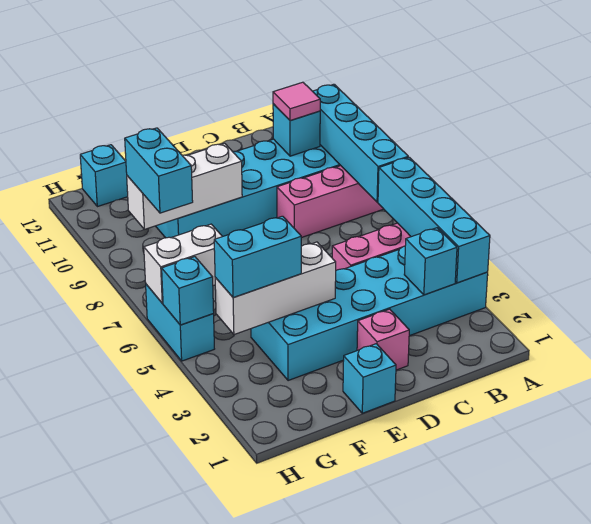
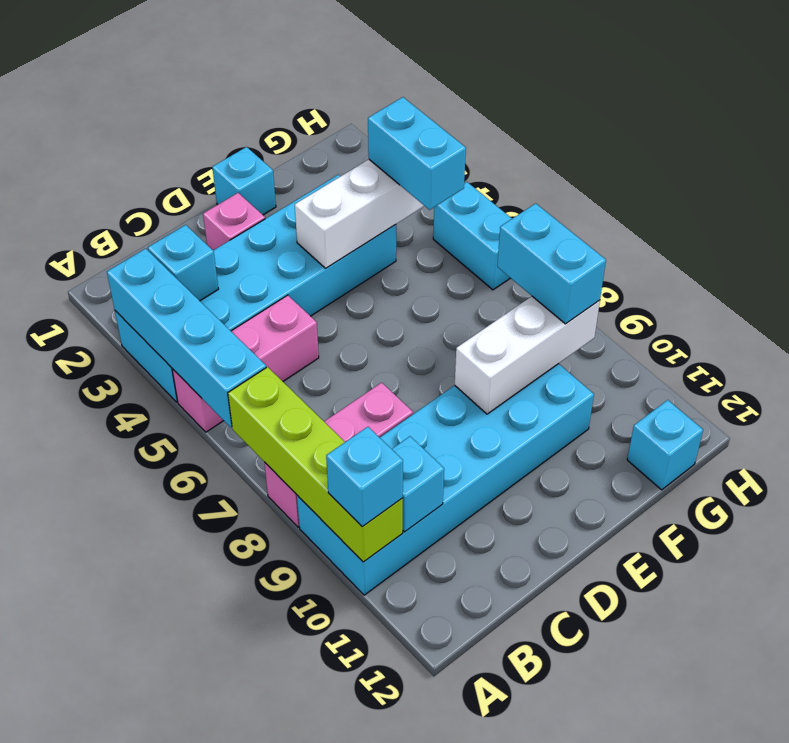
cyan brick A7:A10 level 2 -> lime brick A7:A10 level 2
pink tile B10 level 3 -> none
cyan brick F4:G4 level 3 -> cyan brick G4:G5 level 3
white brick G6:H6 level 2 -> none
cyan brick H5 level 2 -> cyan brick A10 level 3

